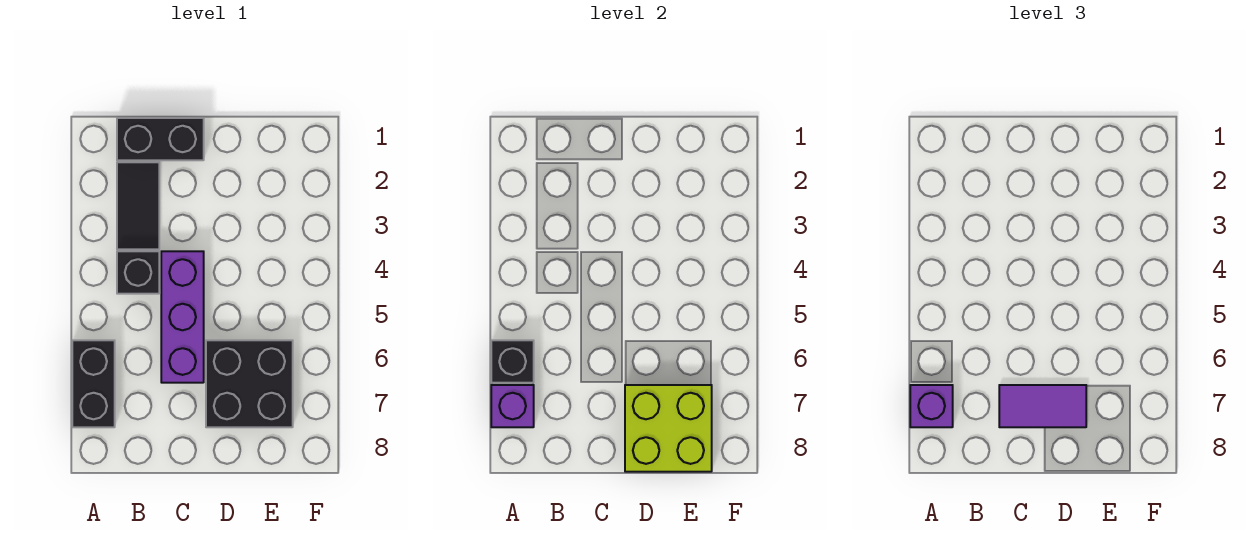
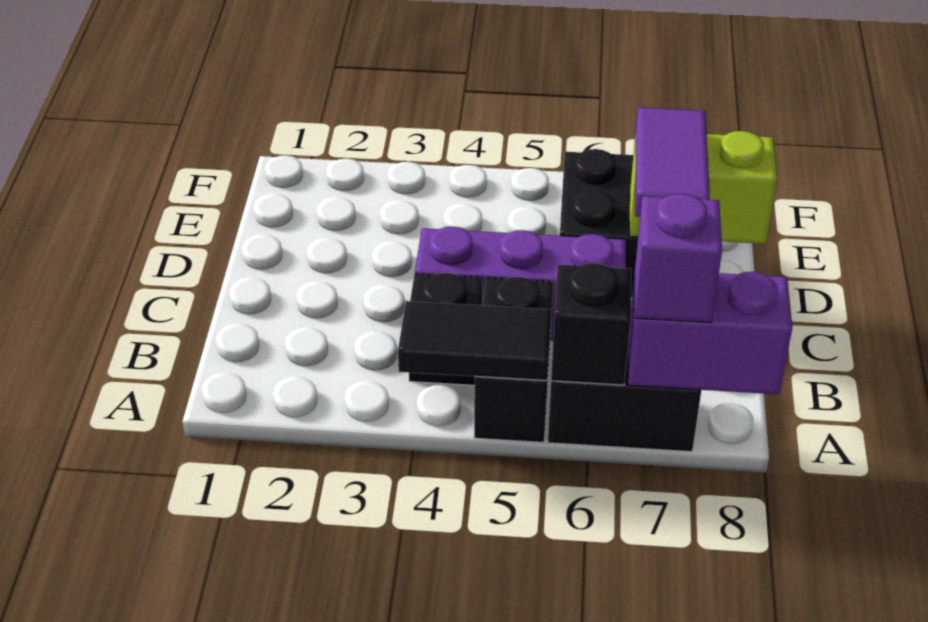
purple brick A7 level 2 -> purple brick A7:A8 level 2
black brick B1:C1 level 1 -> black brick A5:B5 level 1
black tile B2:B3 level 1 -> black tile A4:A5 level 2
lime brick D7:E8 level 2 -> lime brick D7:D8 level 2

